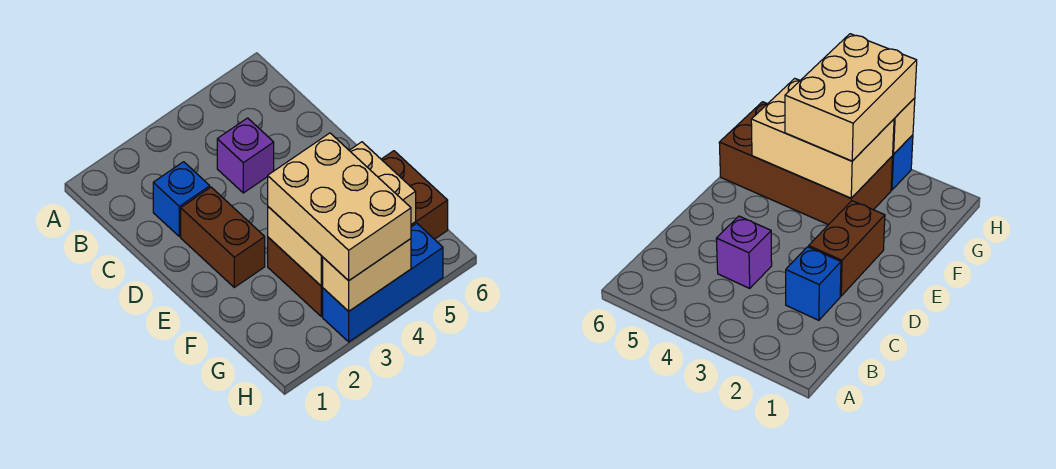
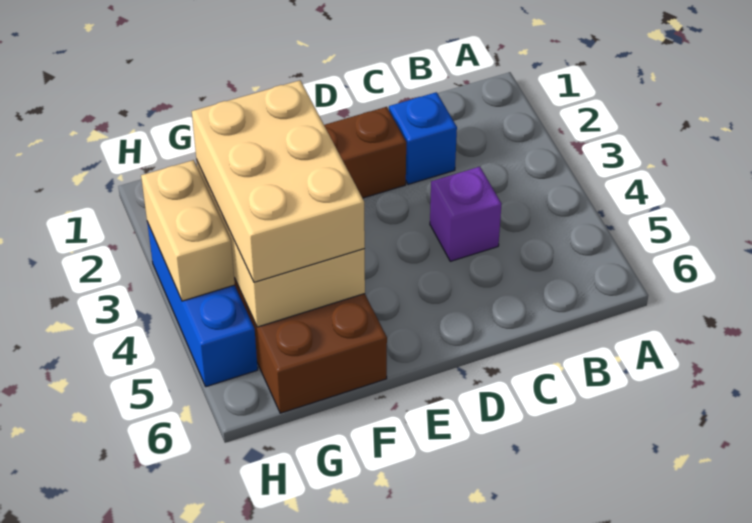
tan brick F3:H4 level 3 -> tan brick F3:G5 level 3

